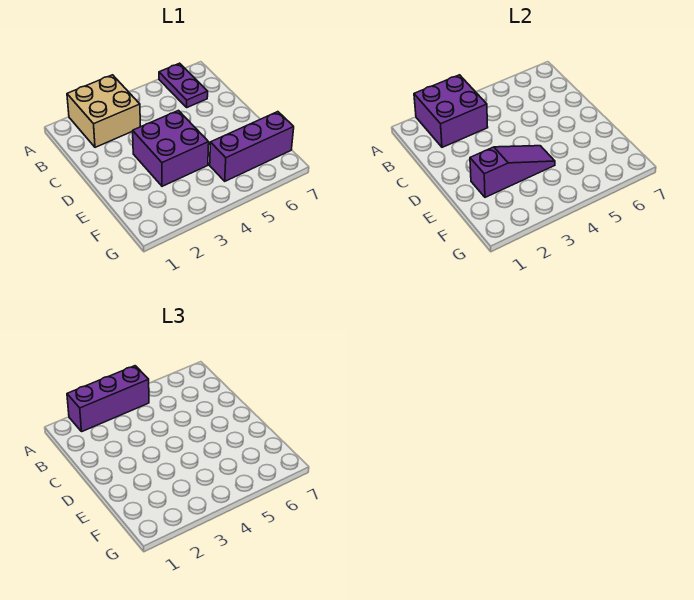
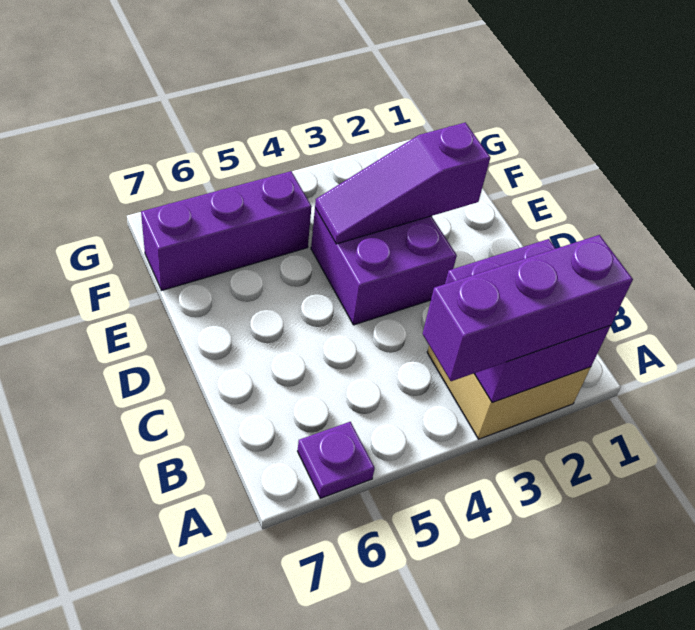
purple plate A6:B6 level 1 -> purple plate A6 level 1

